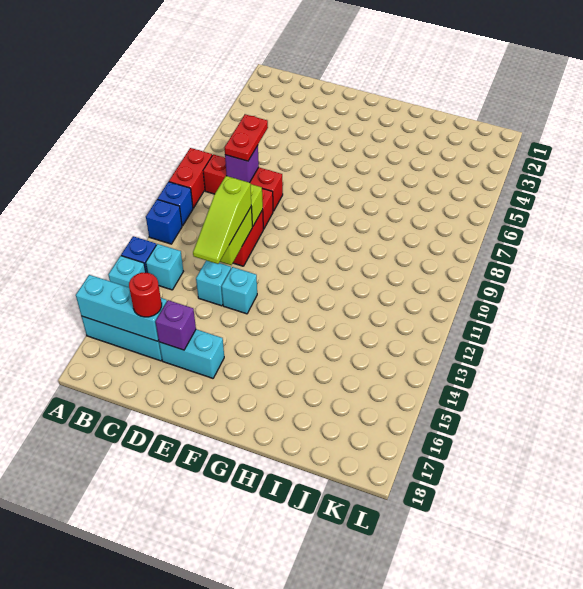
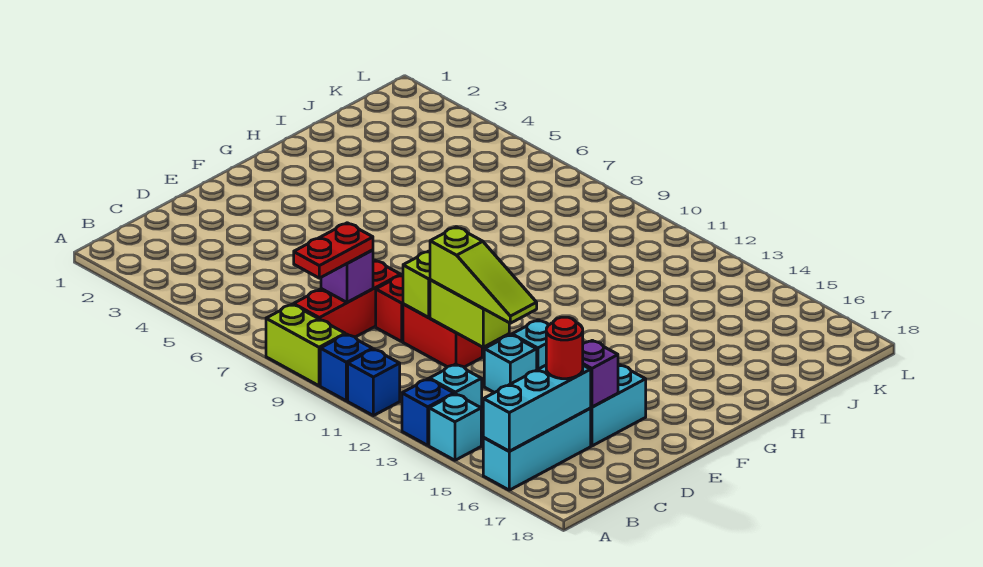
red brick A8:A9 level 1 -> lime brick A8:A9 level 1
red plate C7:C8 level 3 -> red plate B8:C8 level 3

